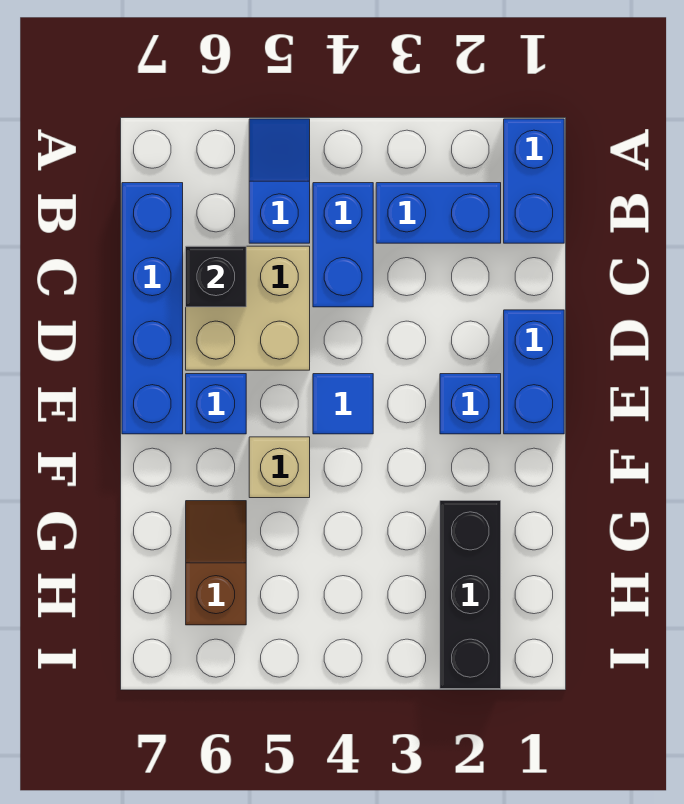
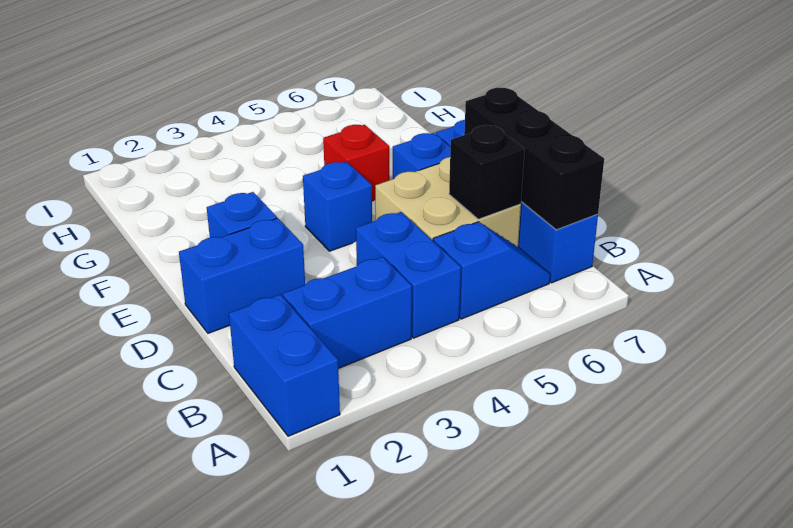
blue slope A5:B5 level 1 top B -> blue slope B5:B6 level 1 top 5
blue brick D1:E1 level 1 -> blue brick D1:D2 level 1
blue tile E4 level 1 -> blue brick E4 level 1
tan brick F5 level 1 -> red brick F5 level 1
black brick G2:I2 level 1 -> black brick B7:D7 level 2
brown slope G6:H6 level 1 top H -> none

